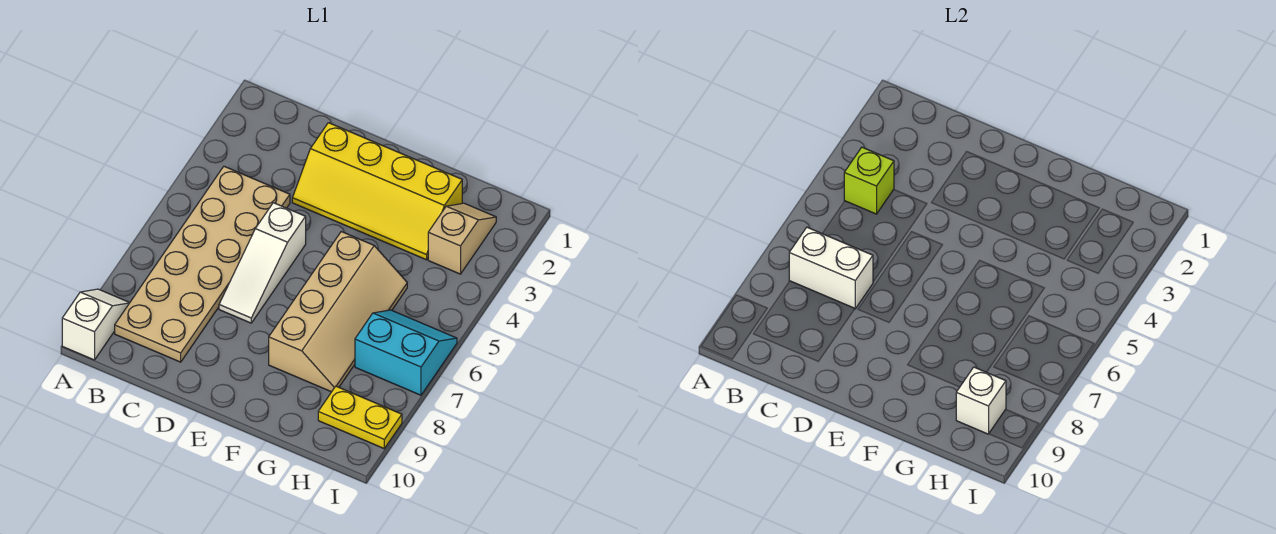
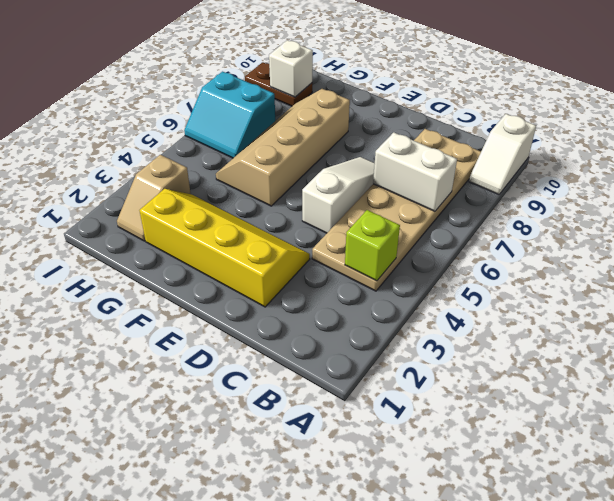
yellow plate H9:I9 level 1 -> brown plate H9:I9 level 1

